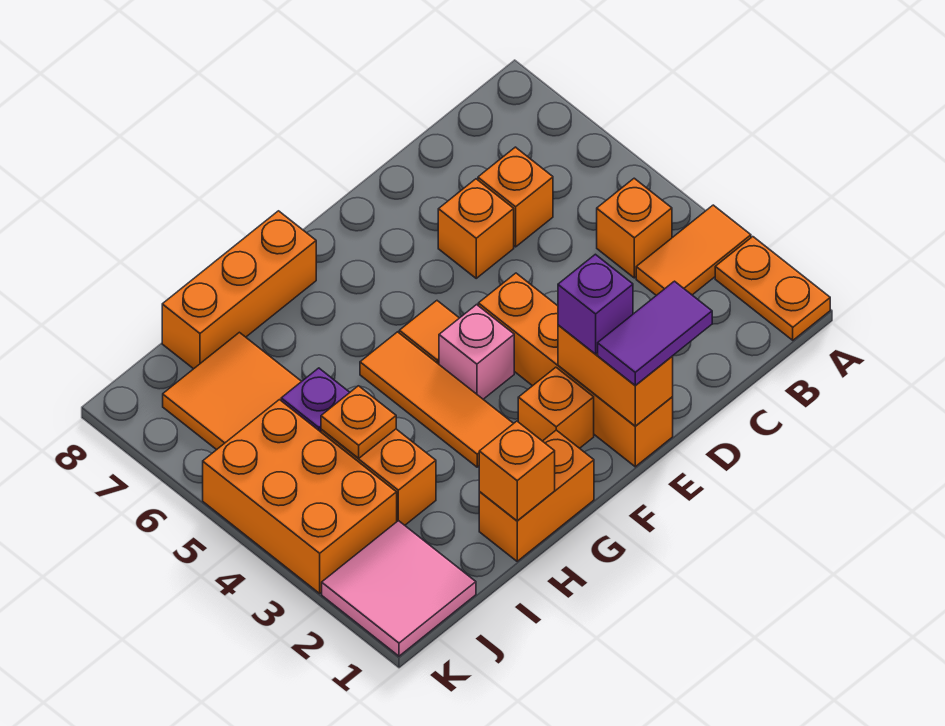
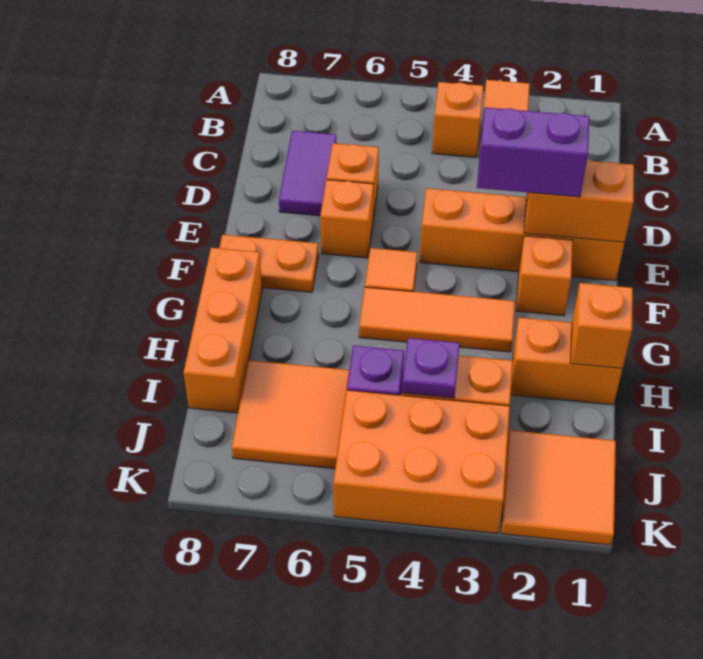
orange plate A1:A2 level 1 -> orange plate F7:F8 level 1
orange brick C6 level 1 -> orange brick E6 level 1
purple tile D1:E1 level 3 -> purple tile C7:D7 level 1
purple brick E2 level 3 -> purple brick E2:E3 level 3
pink brick F4 level 1 -> none
orange brick G1:H1 level 1 -> orange brick H1:H2 level 1
orange plate I4 level 2 -> purple plate I4 level 2
pink tile J1:K2 level 1 -> orange tile J1:K2 level 1

